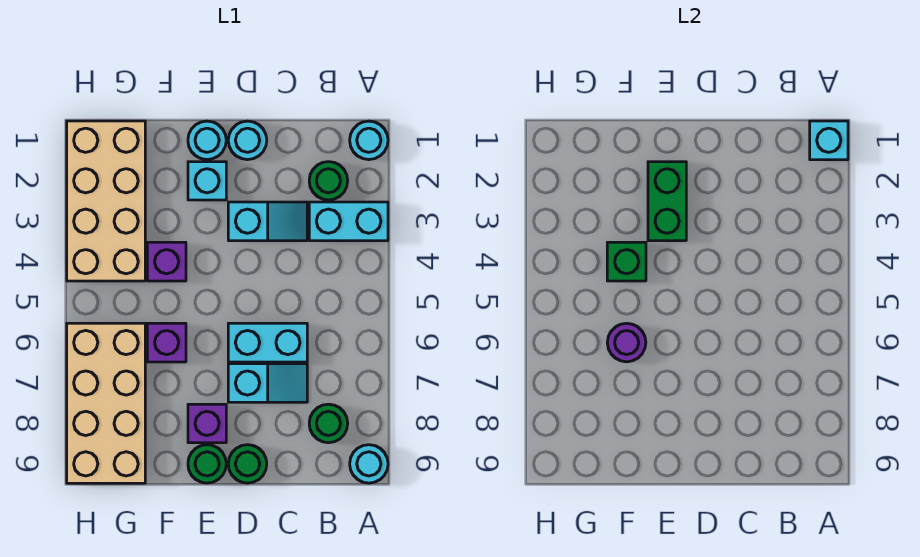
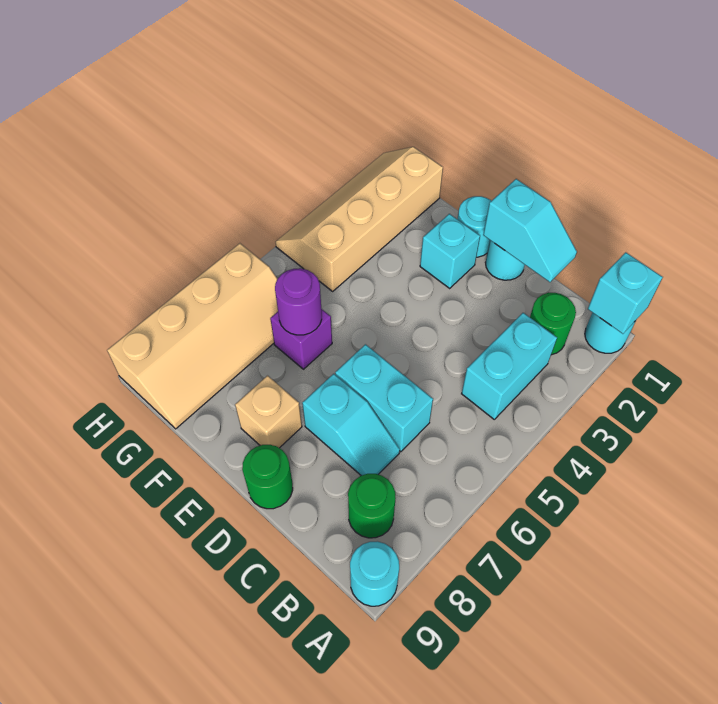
cyan brick A3:B3 level 1 -> cyan brick B3:B4 level 1
cyan slope C3:D3 level 1 top D -> cyan slope C1:D1 level 2 top D
green brick E2:E3 level 2 -> none
purple brick E8 level 1 -> tan brick E8 level 1
green round brick E9 level 1 -> none
purple brick F4 level 1 -> none
green brick F4 level 2 -> none
tan brick G1:H4 level 1 -> tan slope G1:H4 level 1 top G
tan brick G6:H9 level 1 -> tan slope G6:H9 level 1 top H

